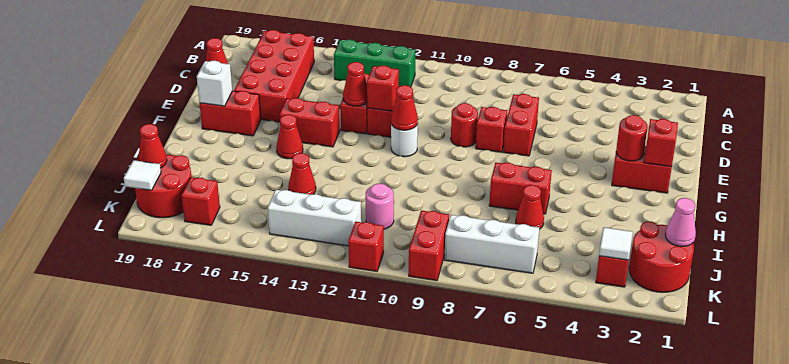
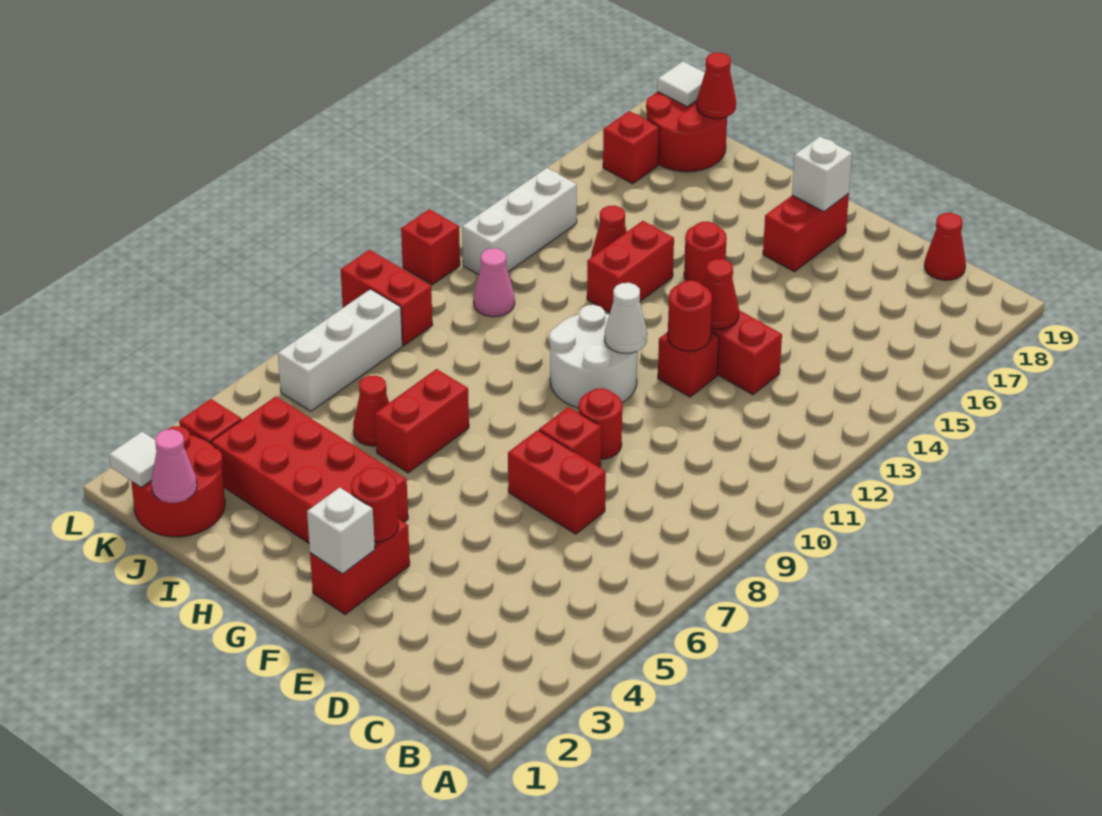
green brick B12:B14 level 1 -> none
red brick B16:E17 level 1 -> red brick G3:J4 level 1
red brick E12 level 2 -> red round brick E12 level 2
red brick F2 level 2 -> white brick F2 level 2
white round brick F11 level 1 -> white round brick F10:G11 level 1
red cone F11 level 2 -> white cone F11 level 2
red brick F14:F15 level 1 -> red brick H13:H14 level 1
red cone G15 level 1 -> red round brick G15 level 1
pink round brick J11 level 1 -> pink cone J11 level 1
white tile K3 level 2 -> white tile K1 level 2

